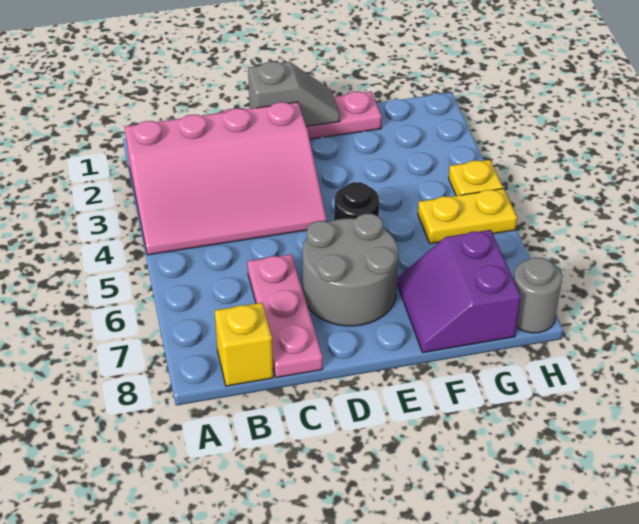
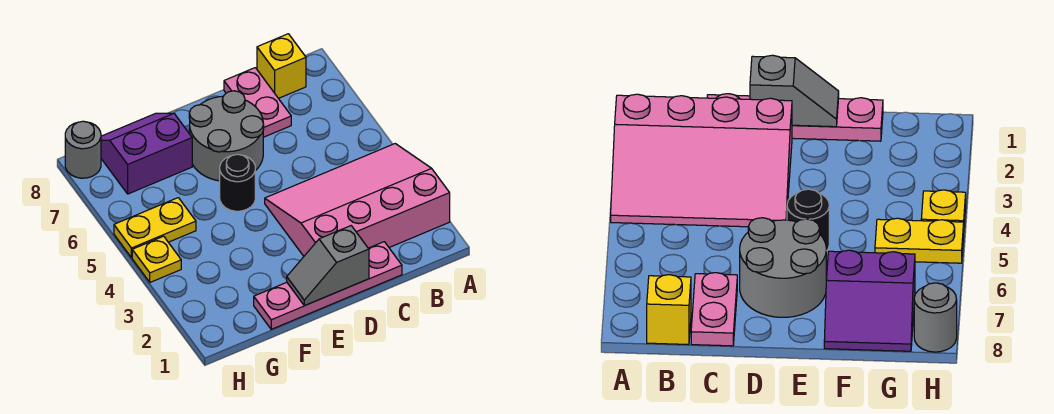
pink plate C6:C8 level 1 -> pink plate C7:C8 level 1
purple slope F7:G8 level 1 top G -> purple slope F7:G8 level 1 top 7

